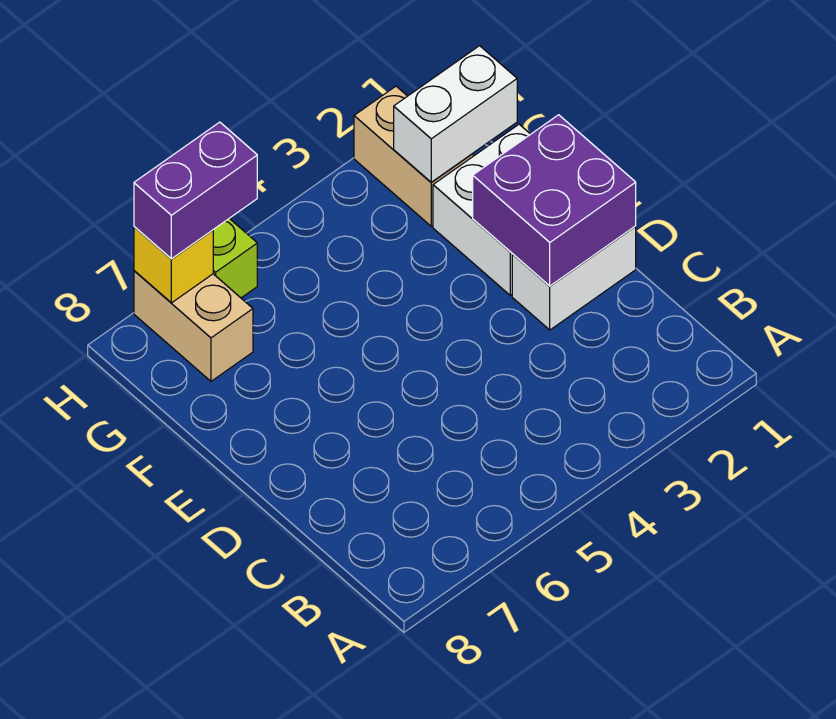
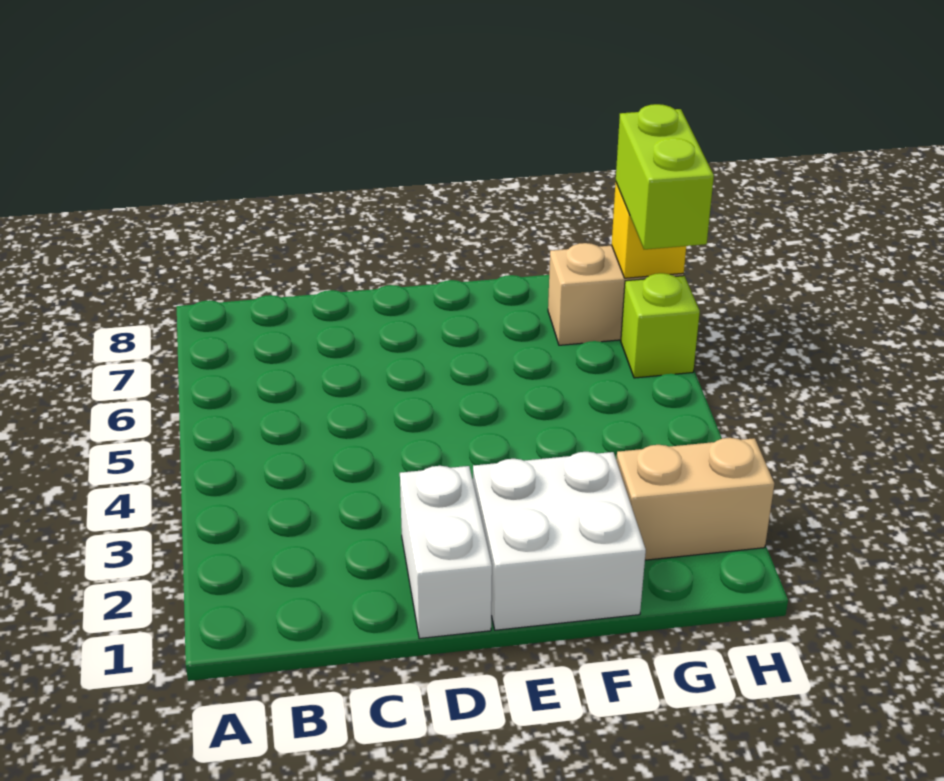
purple brick D1:E2 level 2 -> none
white brick G1:G2 level 2 -> none
purple brick H6:H7 level 3 -> lime brick H6:H7 level 3

